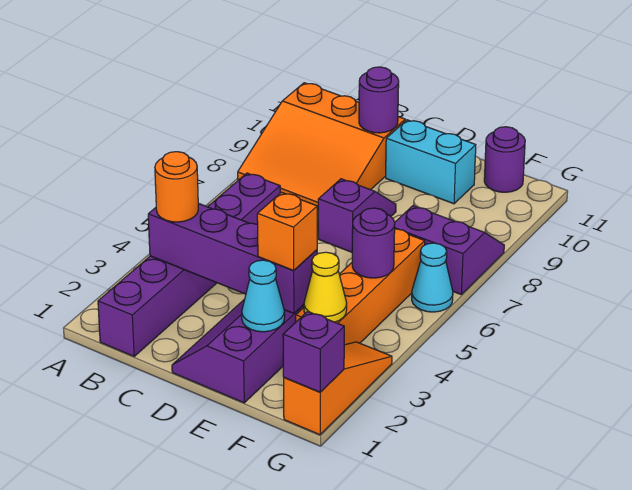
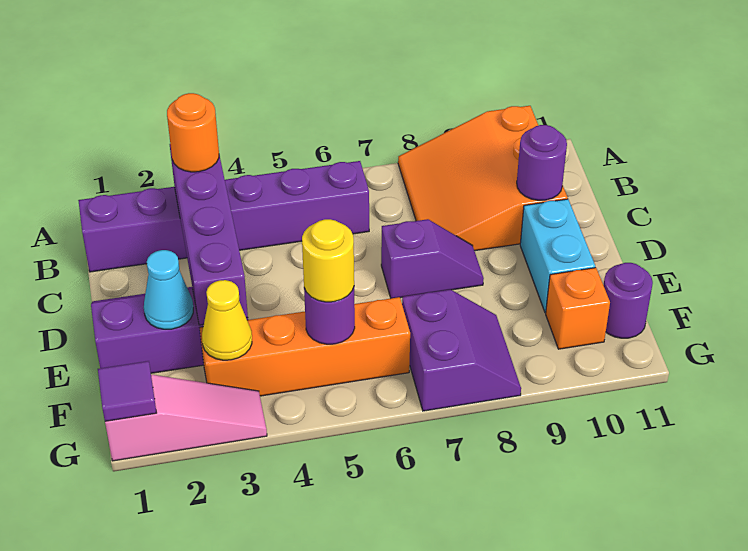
orange brick E3 level 3 -> orange brick F10 level 1
none -> yellow round brick F5 level 3
orange slope G1:G3 level 1 top 1 -> pink slope G1:G3 level 1 top 1
purple brick G1 level 2 -> purple tile G1 level 2
cyan cone G6 level 1 -> none

